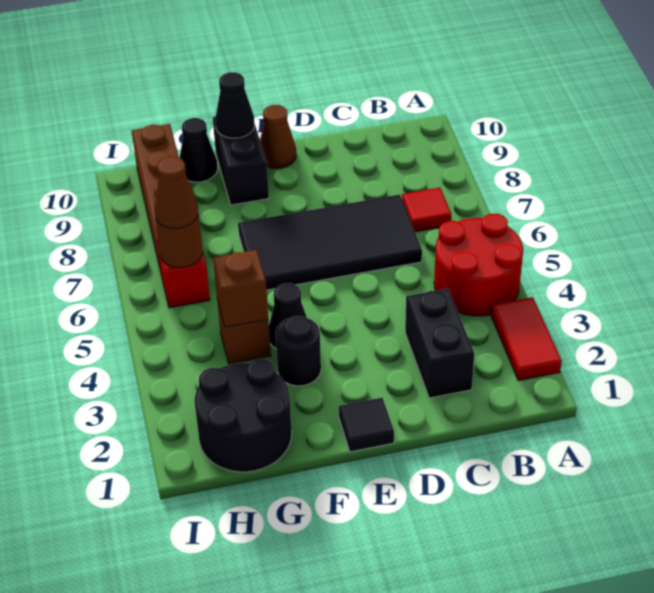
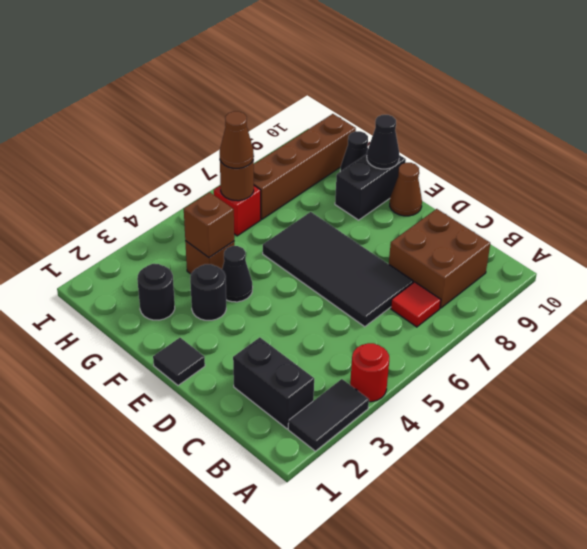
red tile A2:A3 level 1 -> black tile A2:A3 level 1
red round brick A4:B5 level 1 -> red round brick A4 level 1
none -> brown brick B8:C9 level 1
black brick C2:C3 level 1 -> black brick B2:C2 level 1
black round brick G1:H2 level 1 -> black round brick G2 level 1

